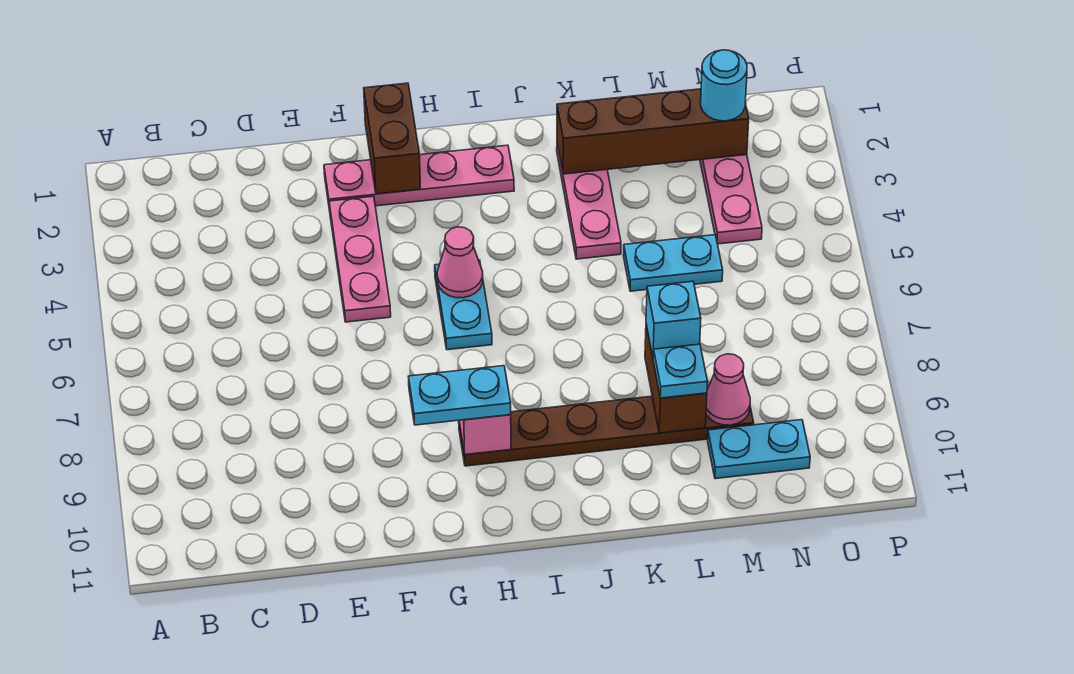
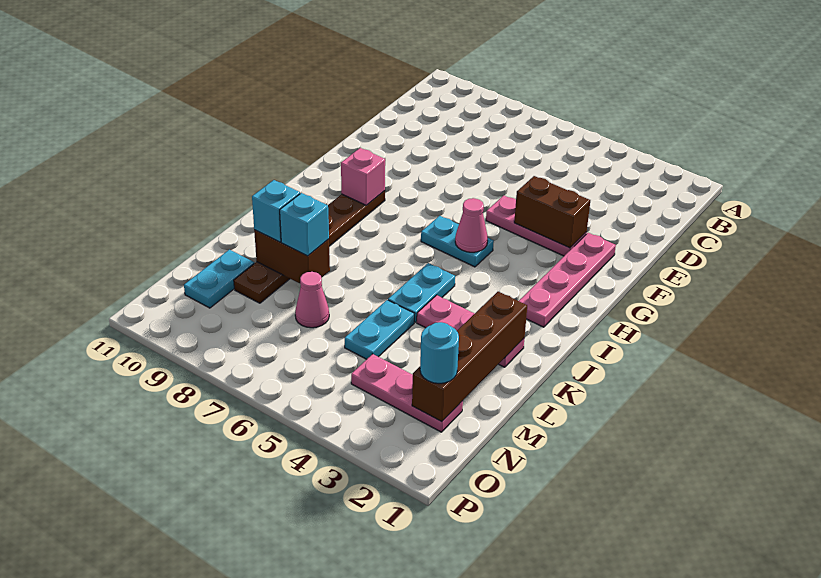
brown brick G1:G2 level 2 -> brown brick F3:F4 level 2
cyan plate G9:H9 level 3 -> cyan plate J5:K5 level 1
cyan plate L9 level 3 -> cyan brick L9 level 3
pink cone M9 level 2 -> pink cone M7 level 1

